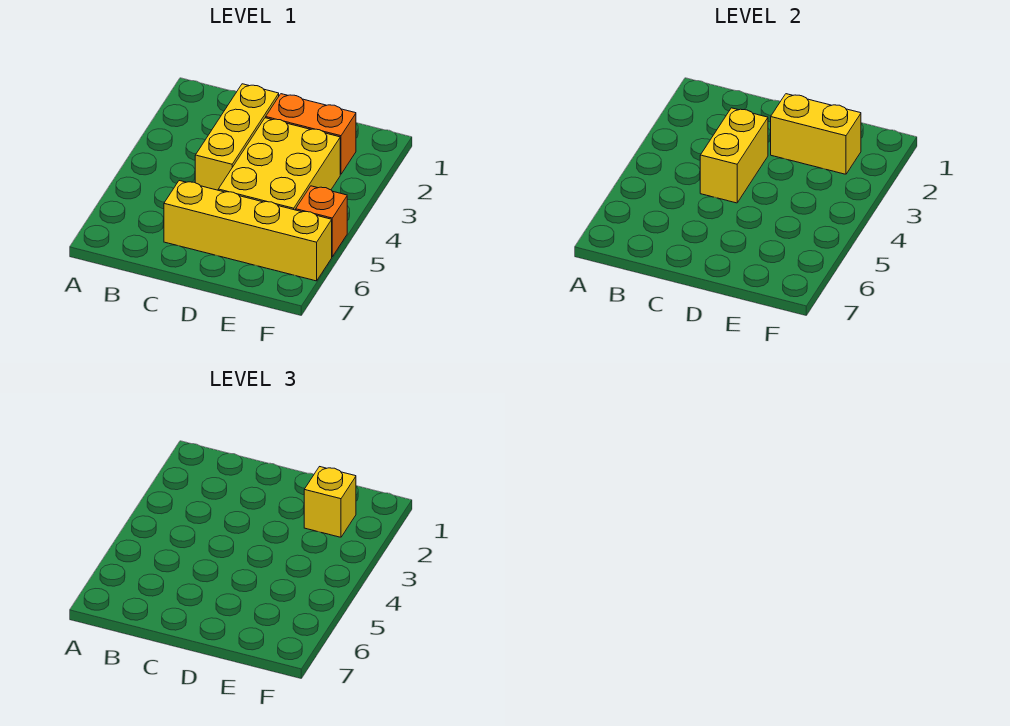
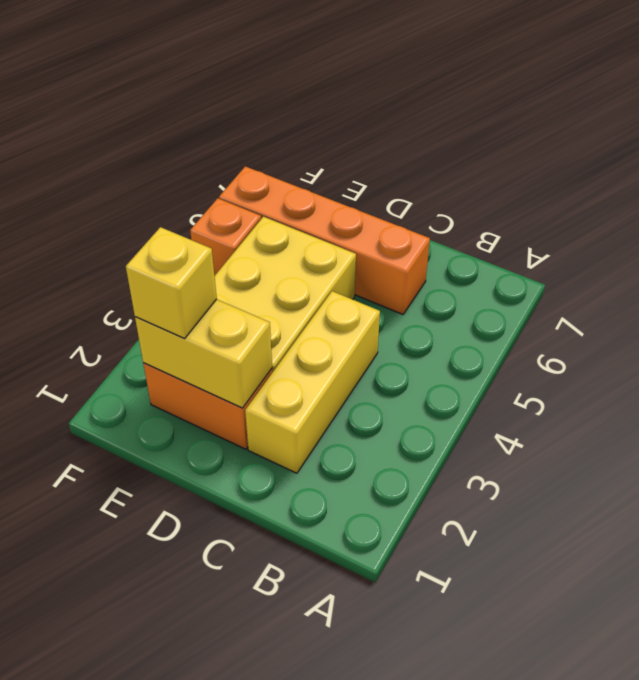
yellow brick C3:C4 level 2 -> none
yellow brick C6:F6 level 1 -> orange brick C6:F6 level 1

